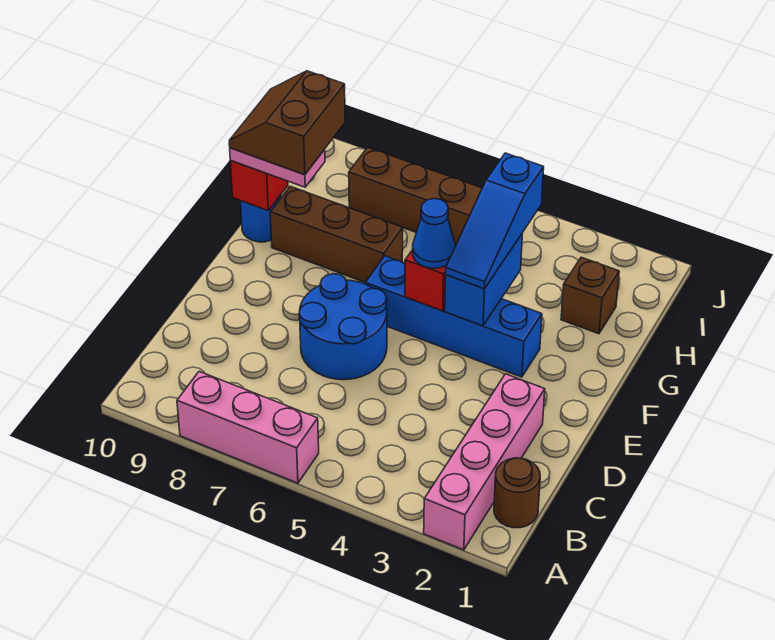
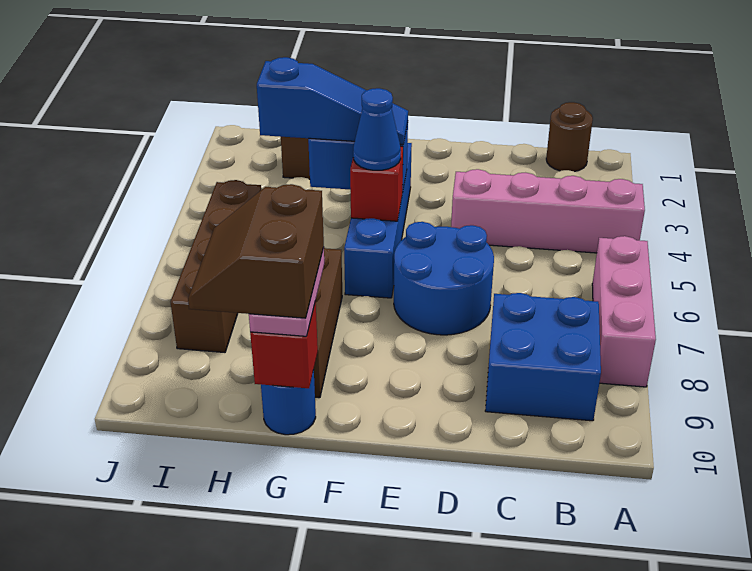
pink brick A2:D2 level 1 -> pink brick A4:D4 level 1
none -> blue brick B8:C9 level 1
brown slope G9:H10 level 4 top 9 -> brown slope G9:H10 level 4 top G

